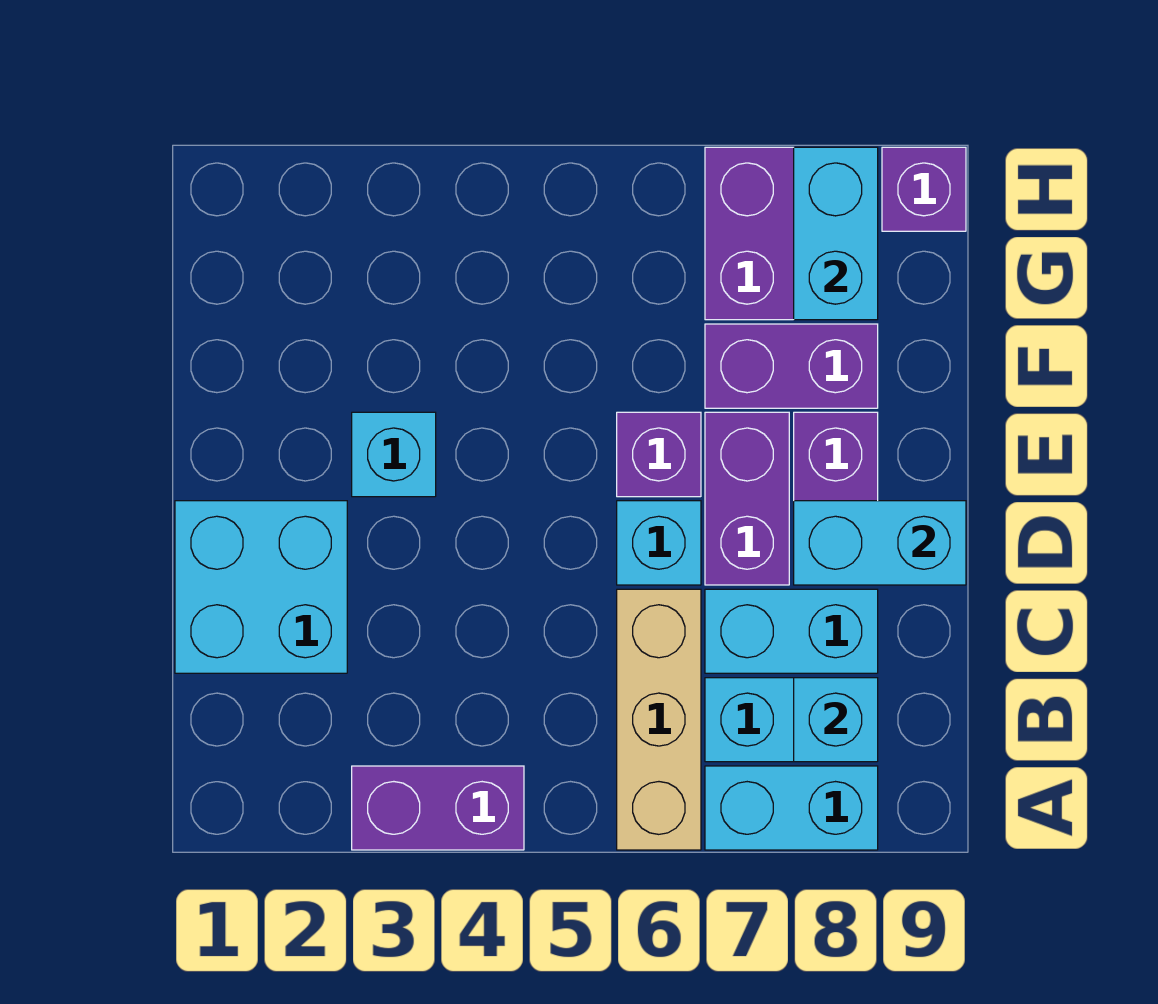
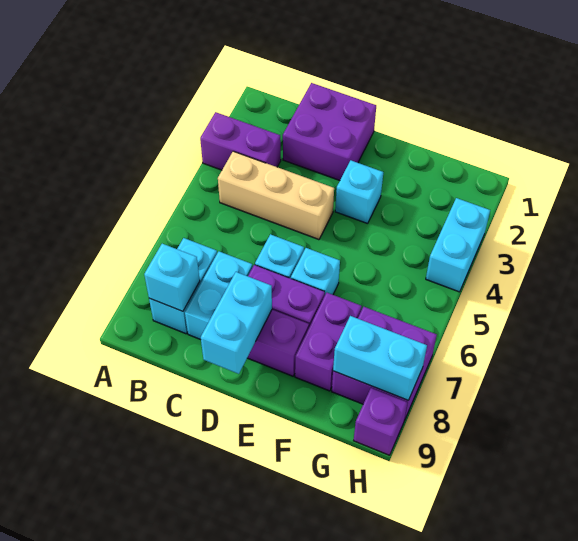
purple brick A3:A4 level 1 -> purple brick A3:B3 level 1
tan brick A6:C6 level 1 -> tan brick B4:D4 level 1
cyan brick A7:A8 level 1 -> cyan brick H3:H4 level 1
cyan brick C1:D2 level 1 -> purple brick C1:D2 level 1
purple brick E6 level 1 -> cyan brick E6 level 1

